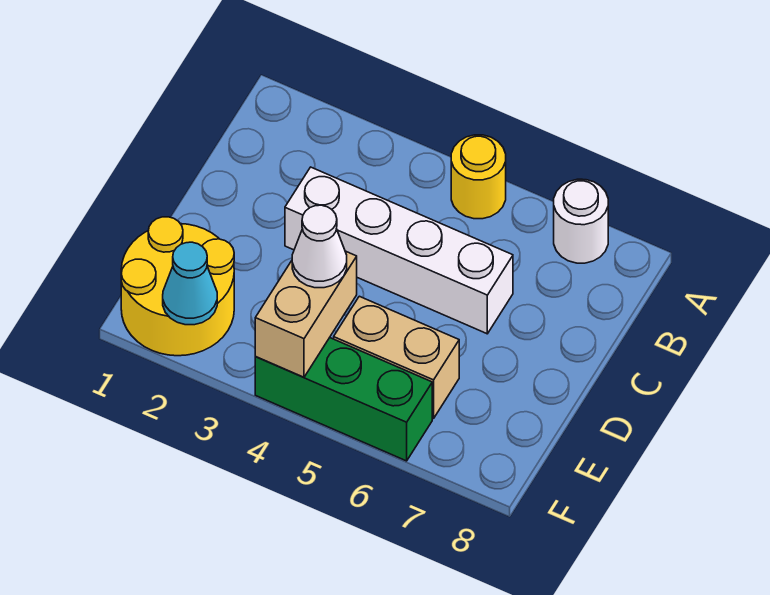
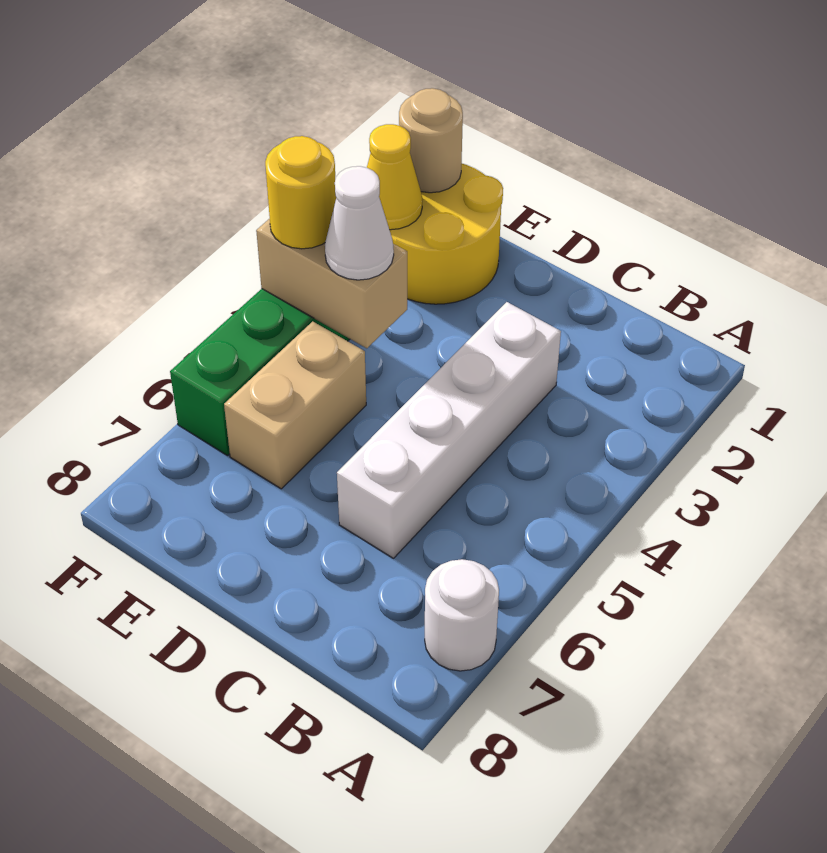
yellow round brick A5 level 1 -> yellow round brick F4 level 3
none -> tan round brick F1 level 2
cyan cone F2 level 2 -> yellow cone F2 level 2

